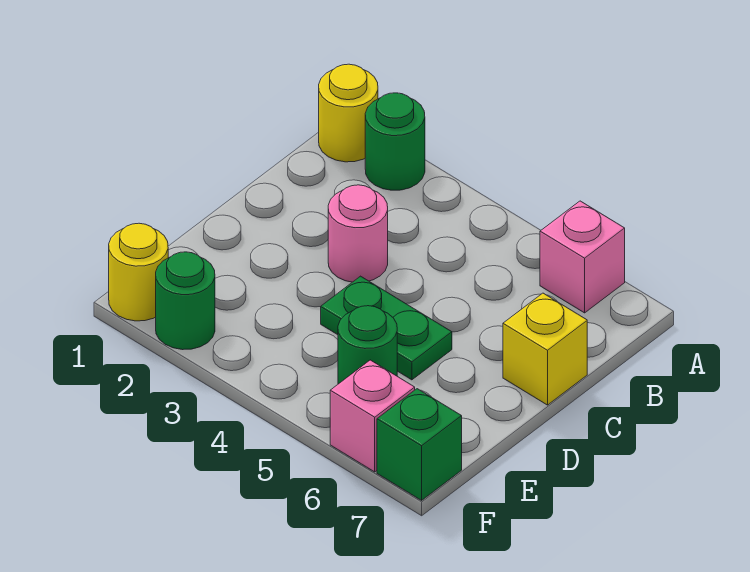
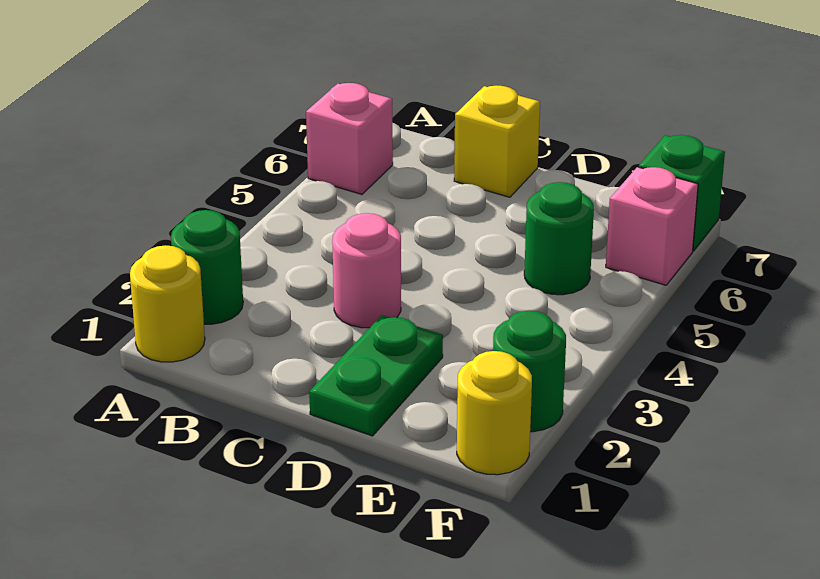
green plate D4:D5 level 1 -> green plate D1:D2 level 1

